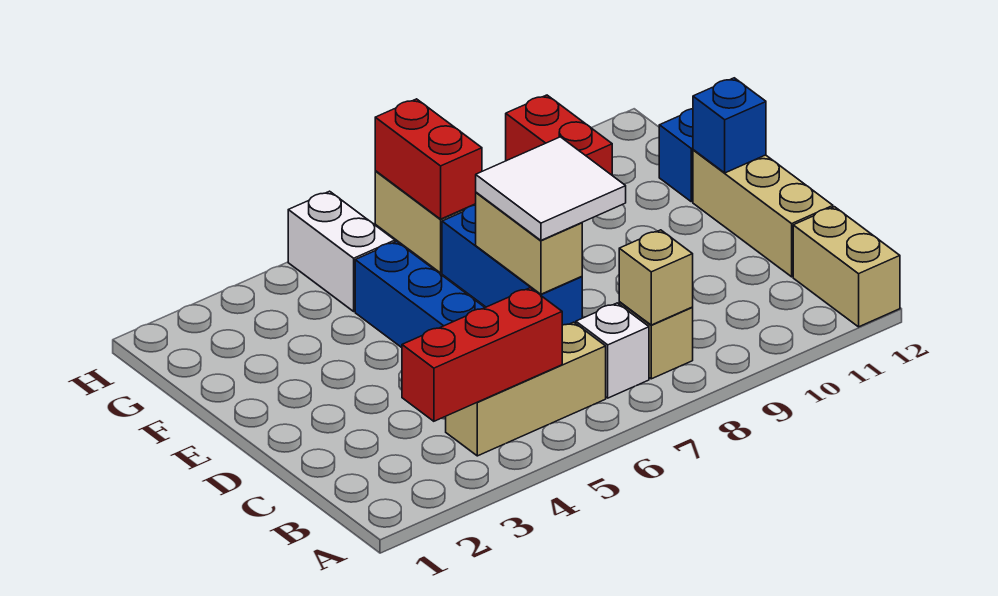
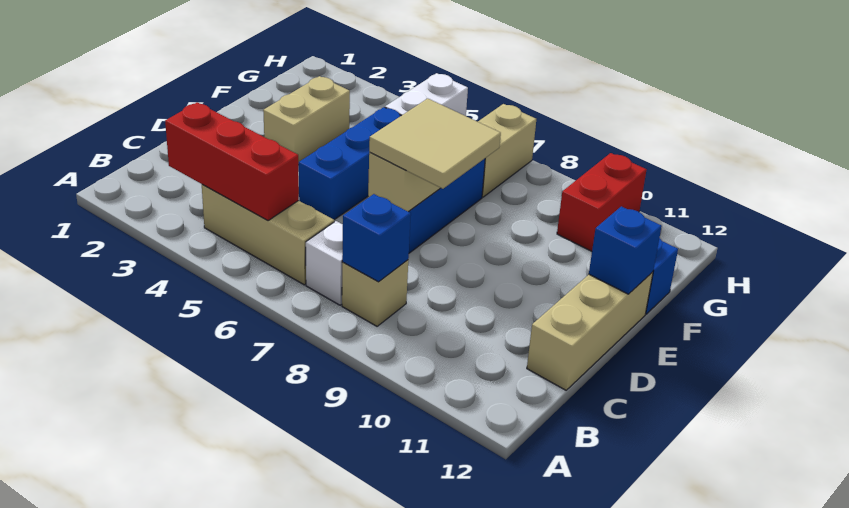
tan brick A12:B12 level 1 -> tan brick E3:F3 level 1
tan brick B8 level 2 -> blue brick B8 level 2
white tile D7:E8 level 3 -> tan tile D7:E8 level 3
red brick G7:H7 level 2 -> none

